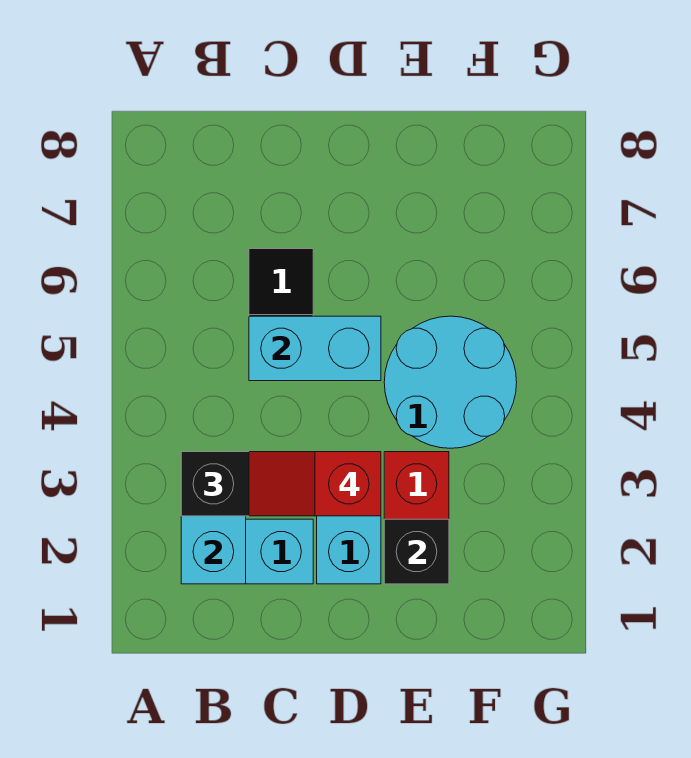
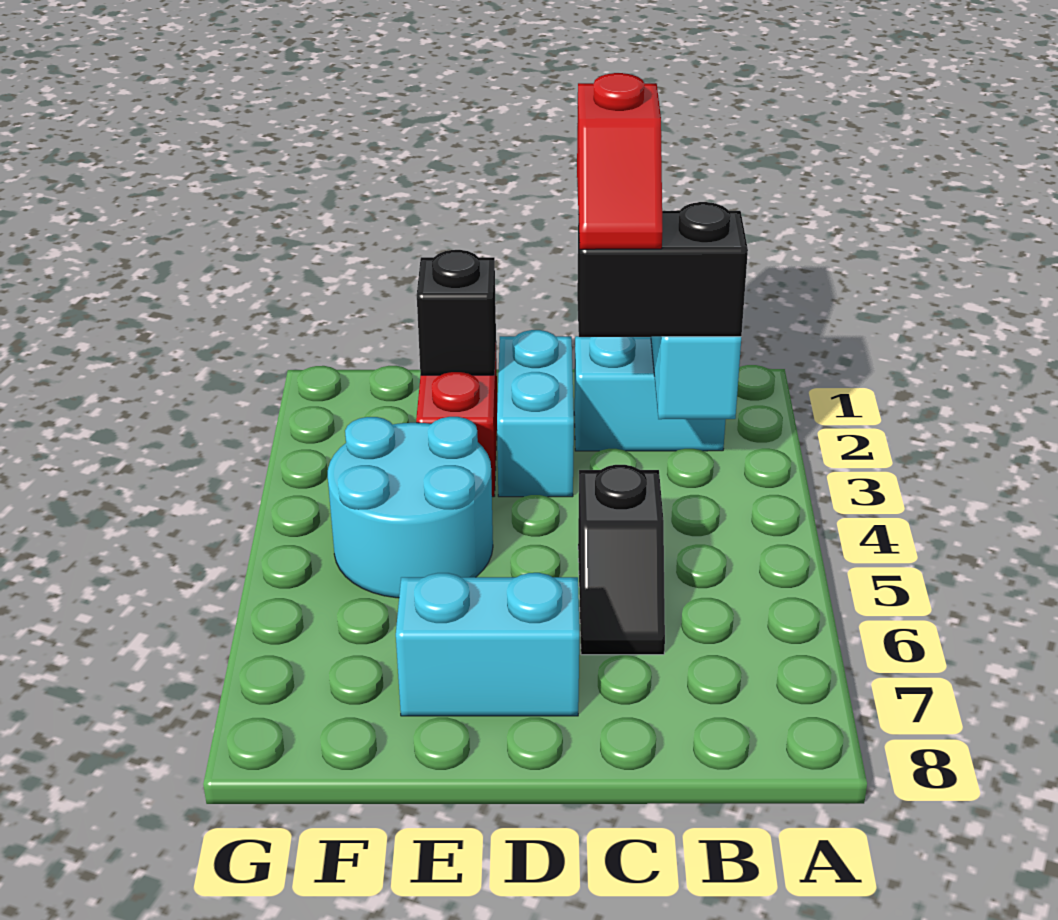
red slope C3:D3 level 4 top D -> red slope C2:C3 level 4 top 2
cyan brick C5:D5 level 2 -> cyan brick D7:E7 level 1

